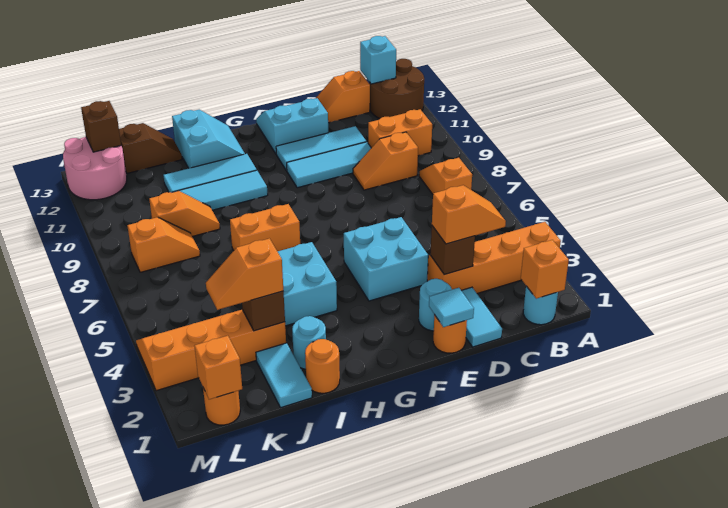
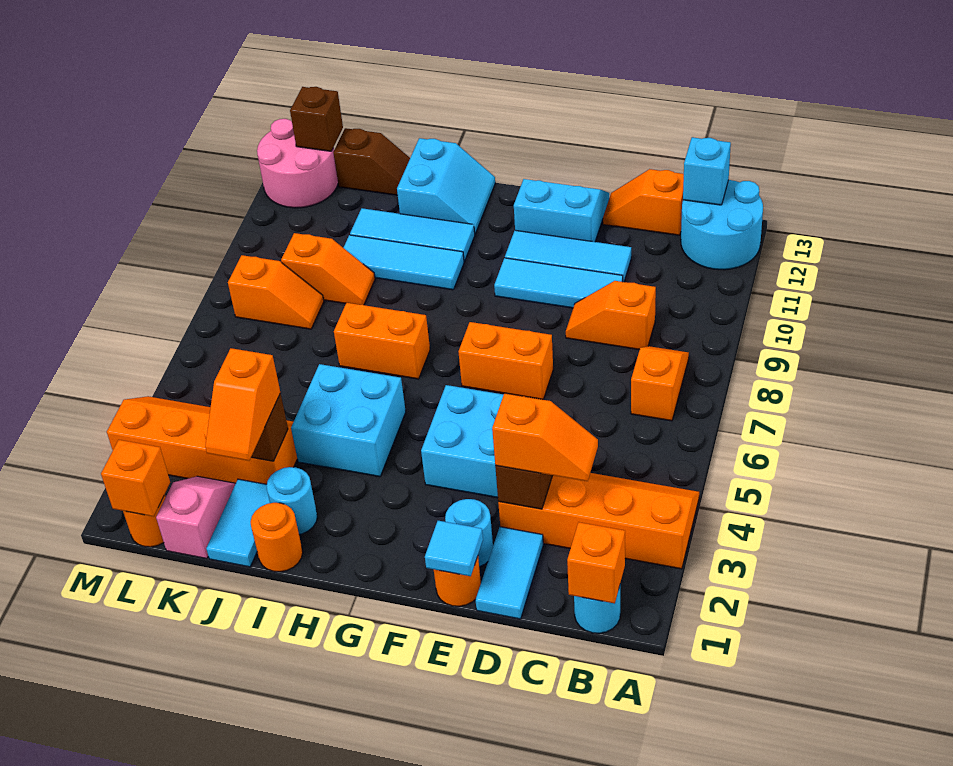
brown round brick A12:B13 level 1 -> cyan round brick A12:B13 level 1
orange brick B10:C10 level 1 -> orange brick E7:F7 level 1
orange slope J3:K3 level 3 top J -> orange slope J2:J3 level 3 top 3
none -> pink slope K1:K2 level 1 top 1

